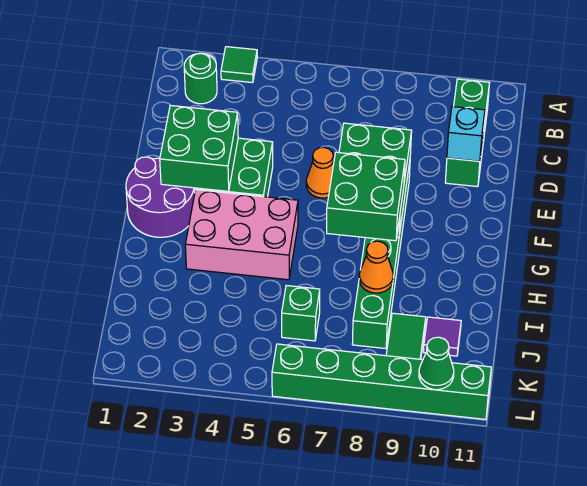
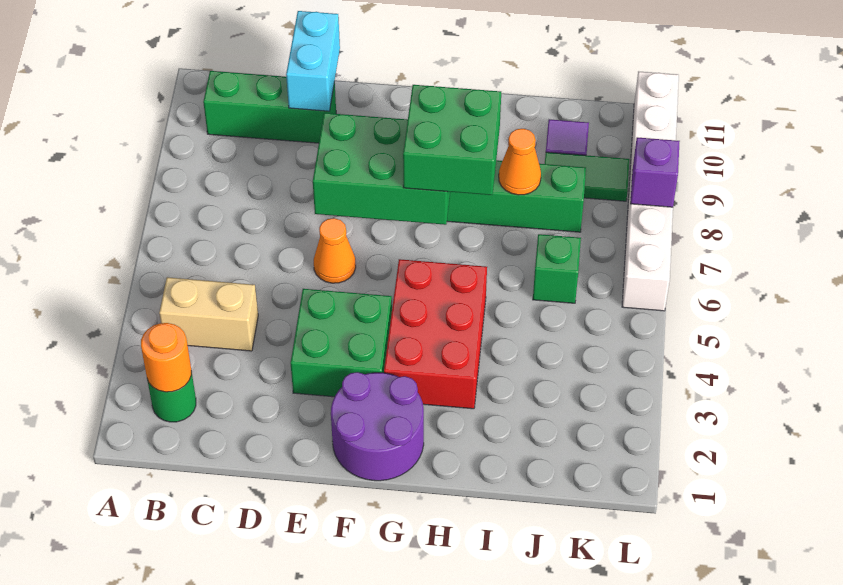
green tile A3 level 1 -> none
none -> orange round brick B2 level 2
none -> tan brick B4:C4 level 1
cyan brick D10 level 2 -> cyan brick D10:D11 level 2
green brick E2:F3 level 2 -> none
pink brick G3:H5 level 1 -> red brick G3:H5 level 1
green brick L6:L11 level 1 -> white brick L6:L11 level 1
none -> purple brick L8 level 2
green cone L10 level 2 -> none

